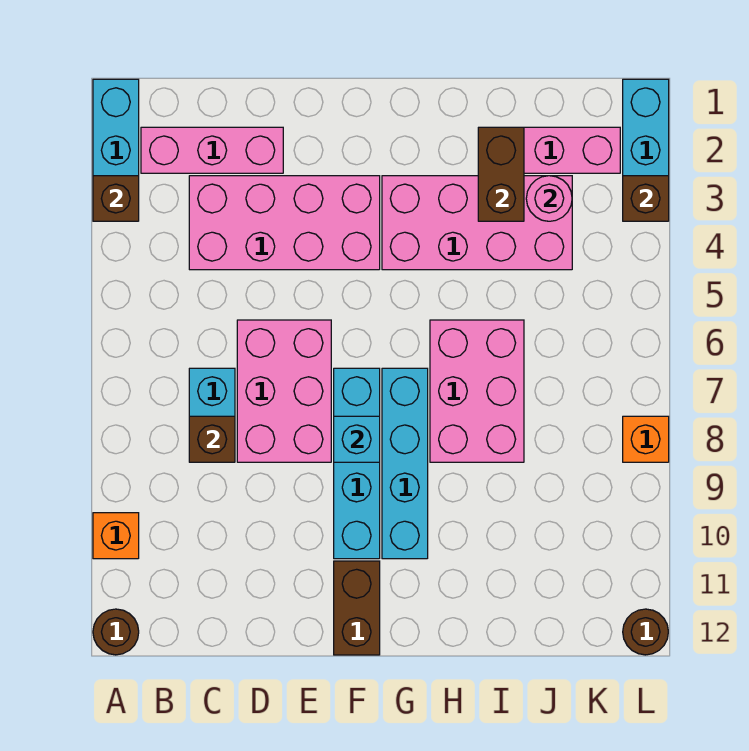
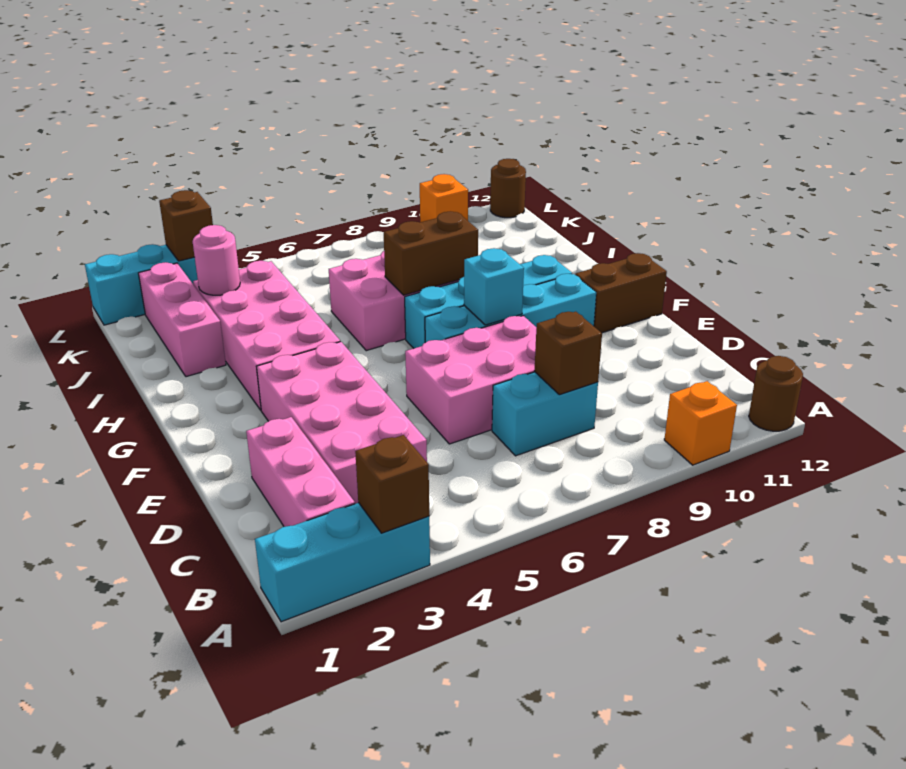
brown brick I2:I3 level 2 -> brown brick H7:H8 level 2
orange brick L8 level 1 -> orange brick L10 level 1

